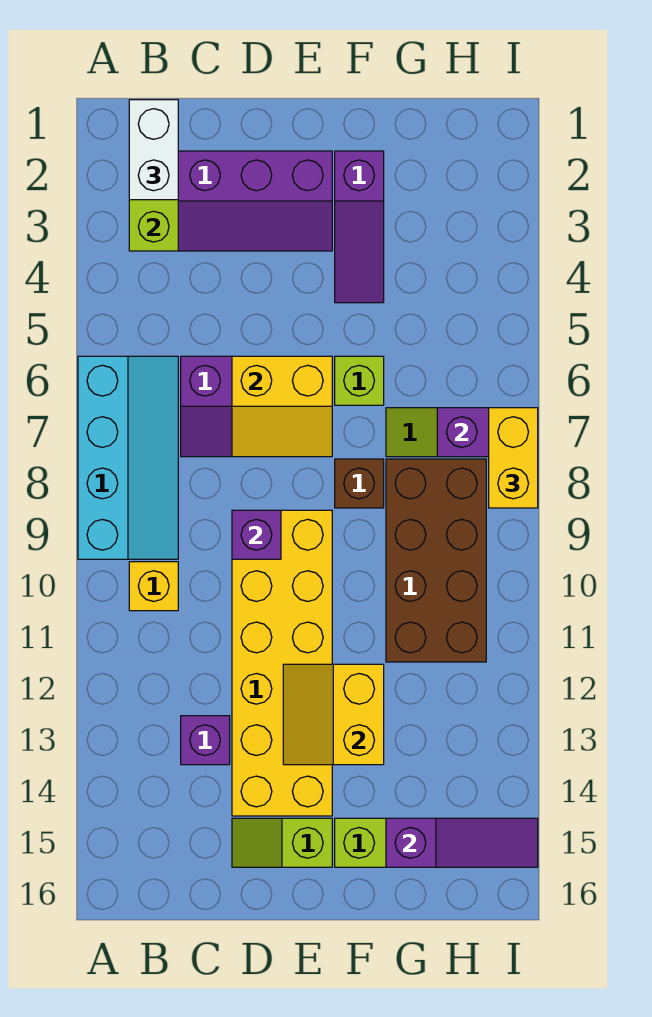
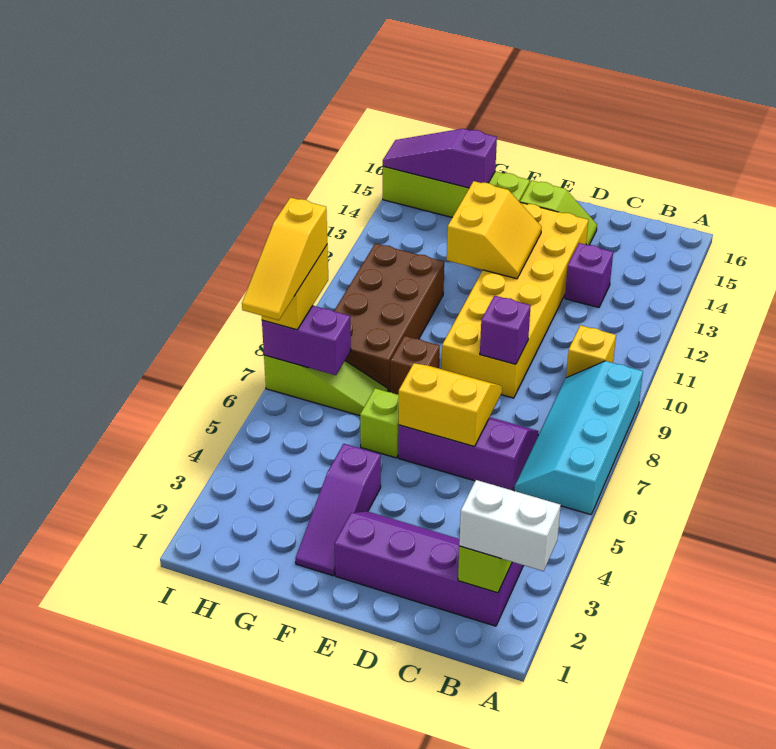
white brick B1:B2 level 3 -> white brick A2:B2 level 3
purple slope F2:F4 level 1 top 2 -> purple slope F2:F4 level 1 top 4
none -> yellow slope I6:I8 level 4 top 8

